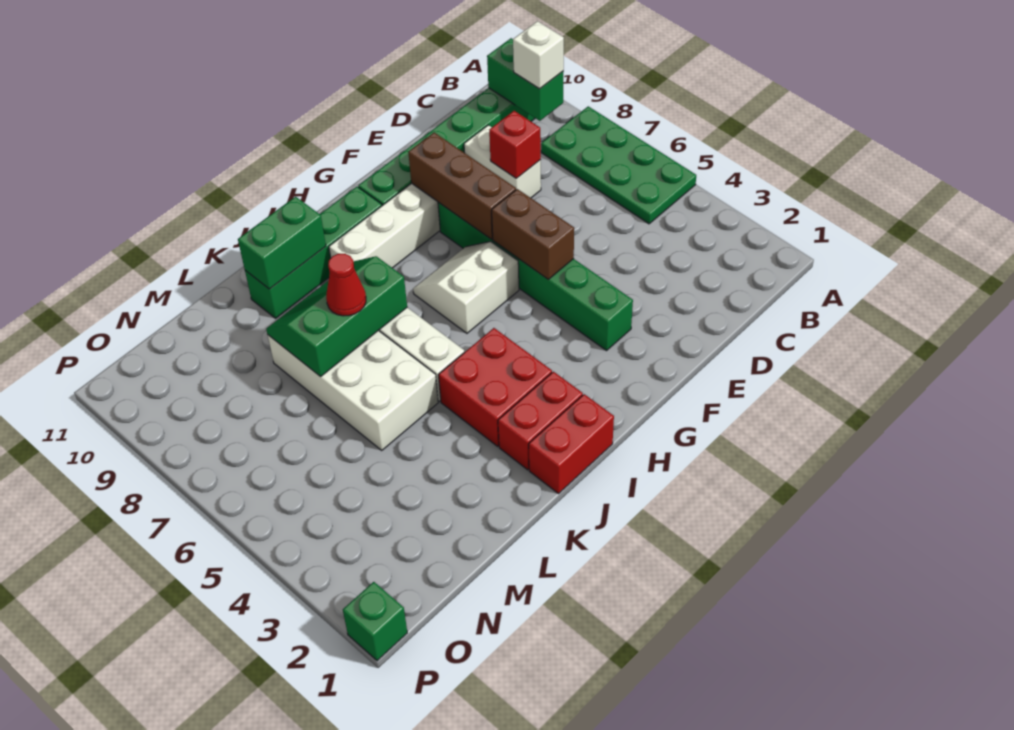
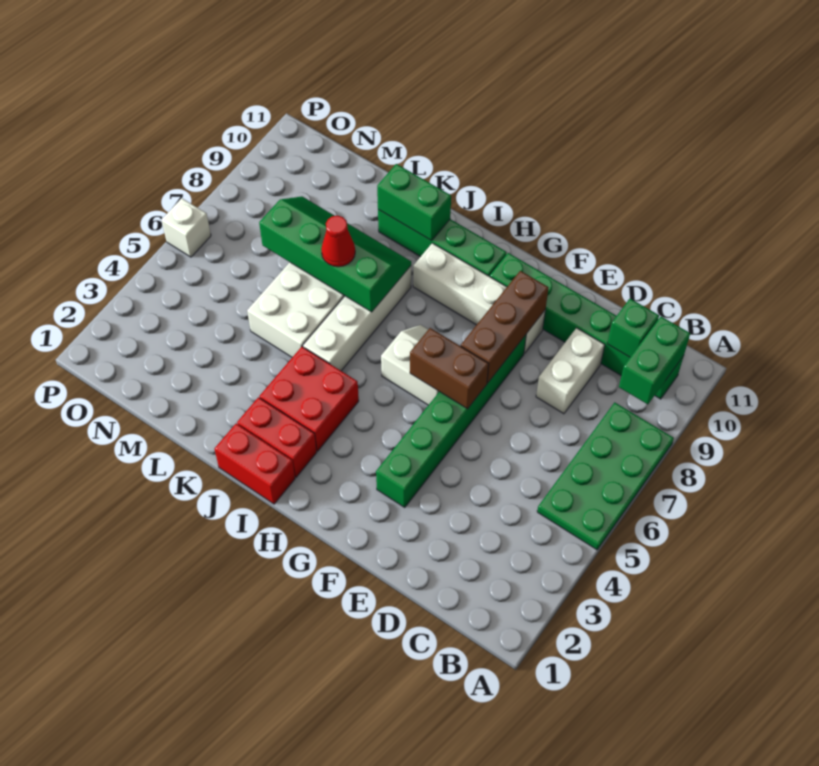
white brick B9 level 3 -> white brick P6 level 1
red brick D8 level 2 -> none
brown brick F5:F6 level 2 -> brown brick F6:G6 level 2
green slope J7:L8 level 2 top 7 -> green slope J7:M8 level 2 top 7
green brick P1 level 1 -> green brick C10 level 2

